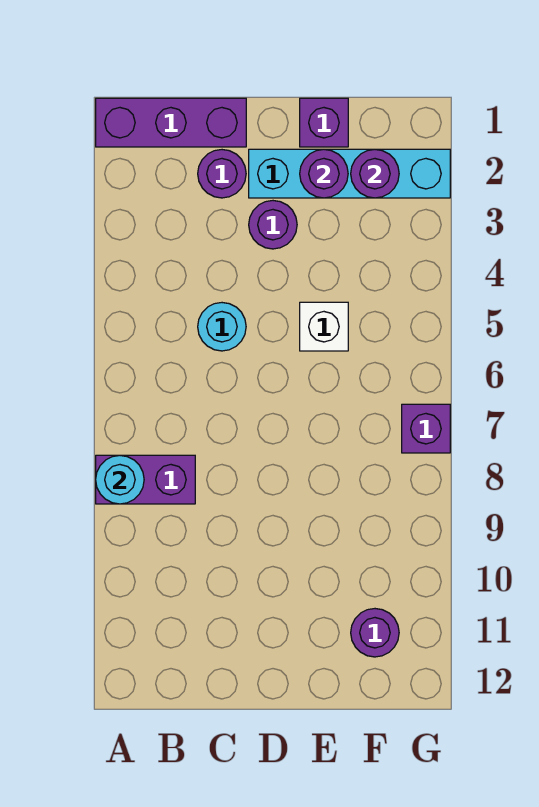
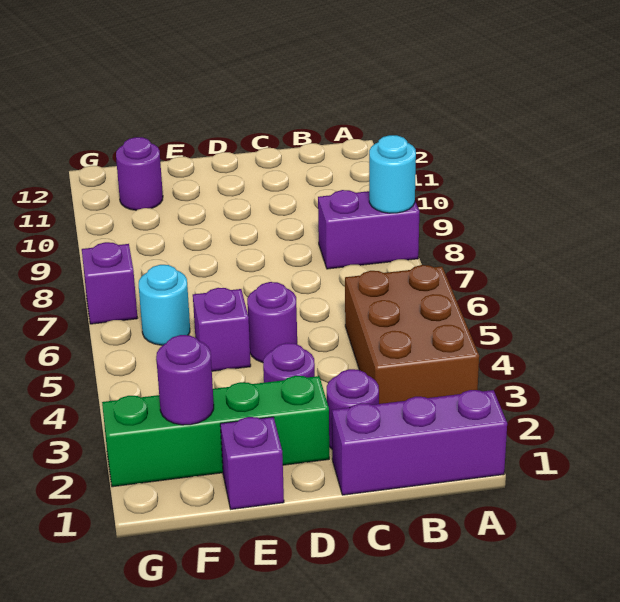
none -> brown brick A3:B5 level 1
cyan round brick C5 level 1 -> cyan round brick F6 level 1
cyan brick D2:G2 level 1 -> green brick D2:G2 level 1
purple round brick E2 level 2 -> purple round brick D5 level 1
white brick E5 level 1 -> purple brick E5 level 1

